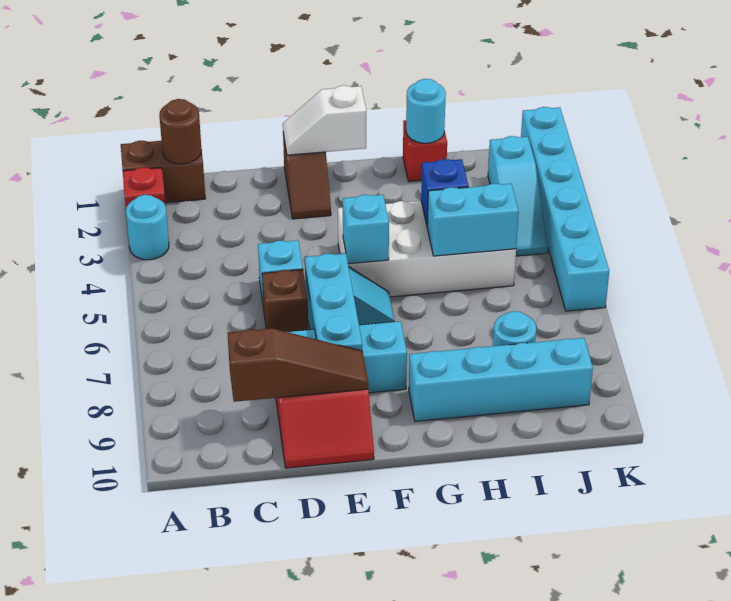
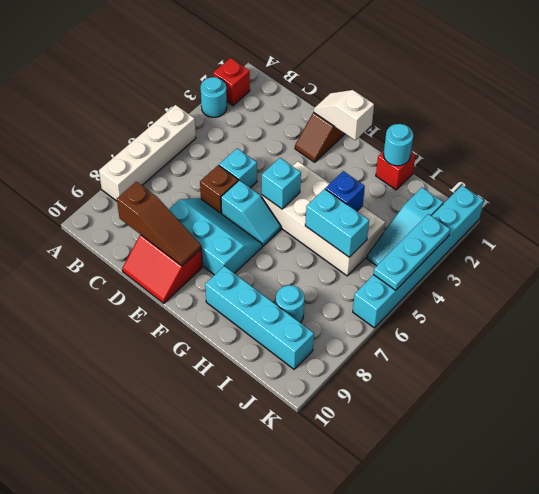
brown brick A1:B1 level 1 -> none
none -> white brick A5:A8 level 1
brown round brick B1 level 2 -> none
cyan plate E6:E8 level 2 -> cyan plate K3:K5 level 2

